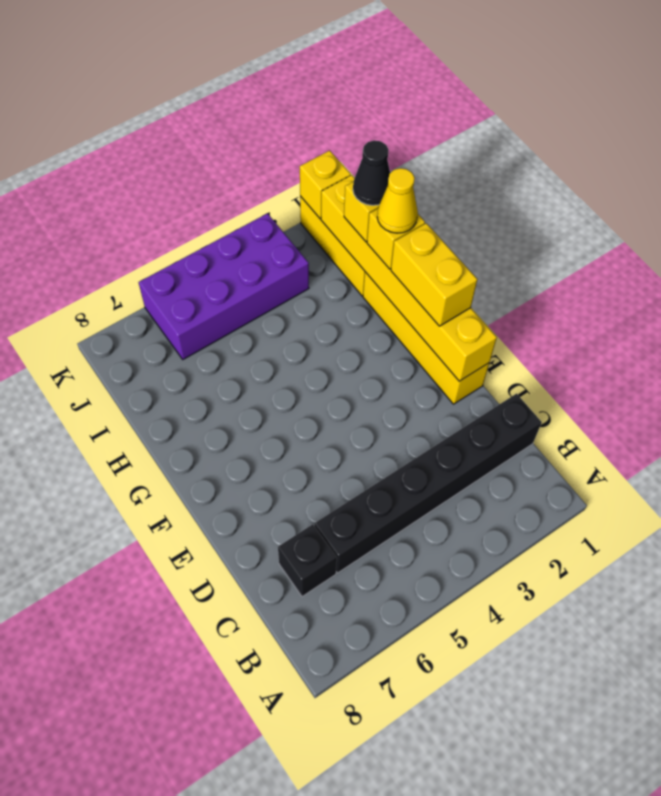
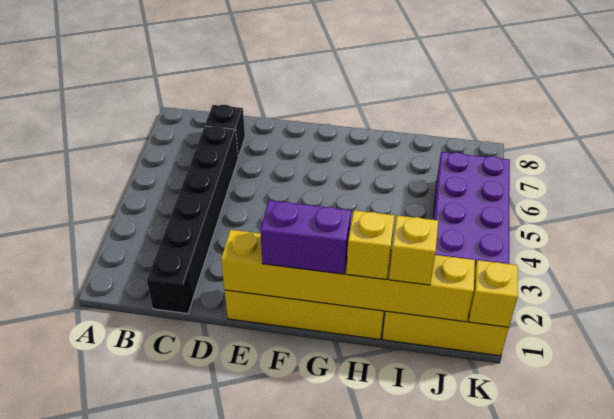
yellow brick F1:G1 level 3 -> purple brick F1:G1 level 3
yellow cone H1 level 4 -> none
black cone I1 level 4 -> none

